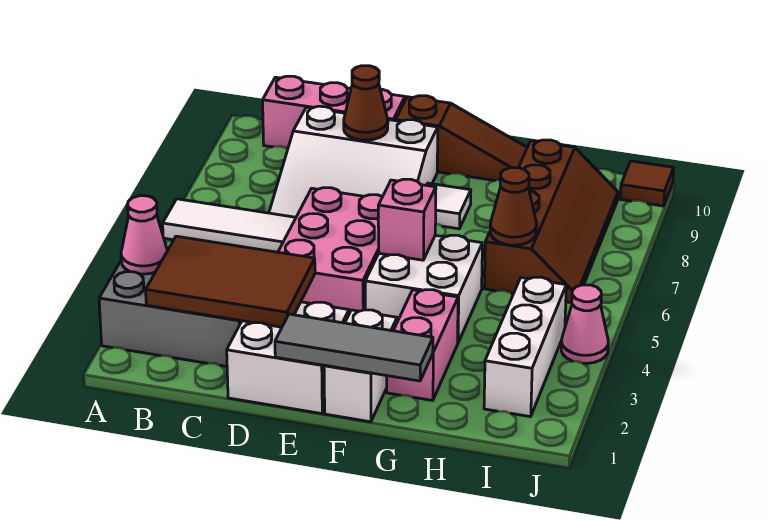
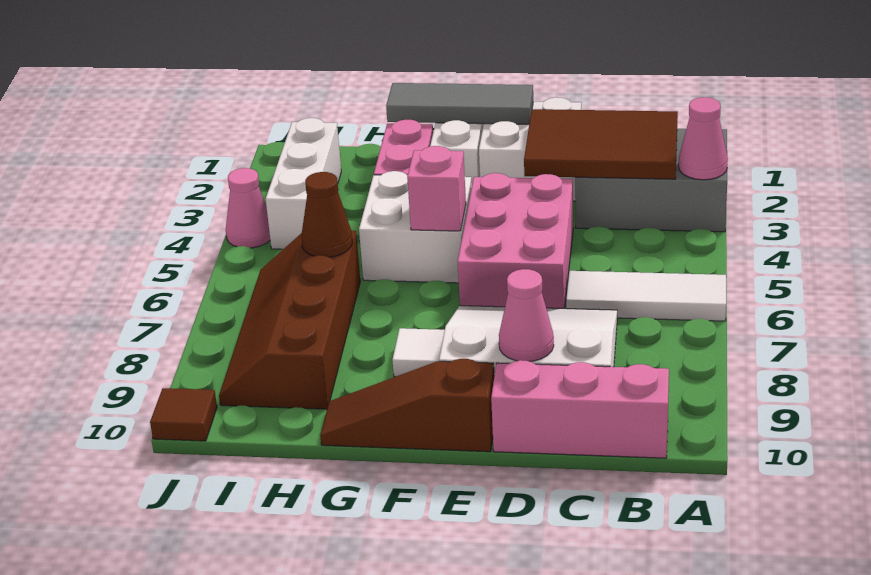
brown cone D9 level 2 -> pink cone D9 level 2

